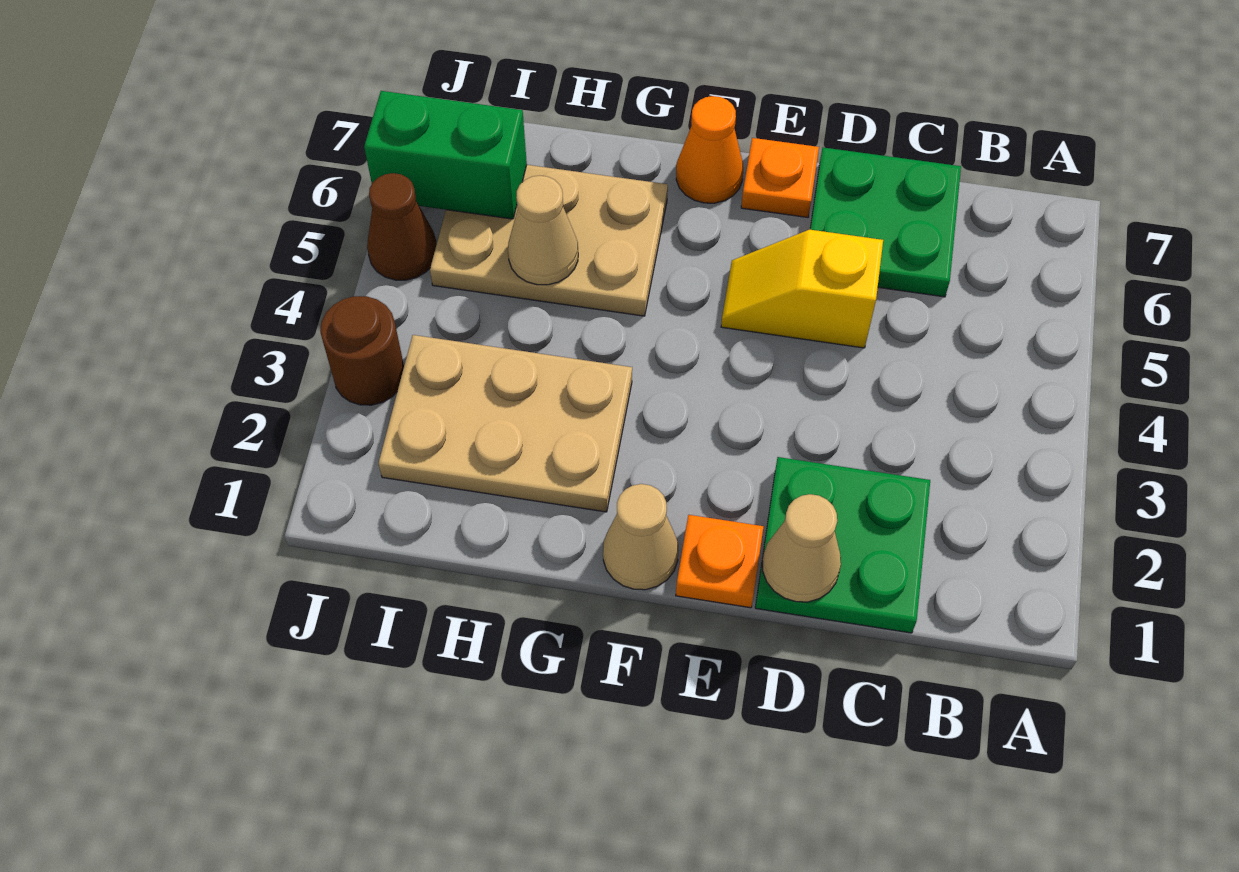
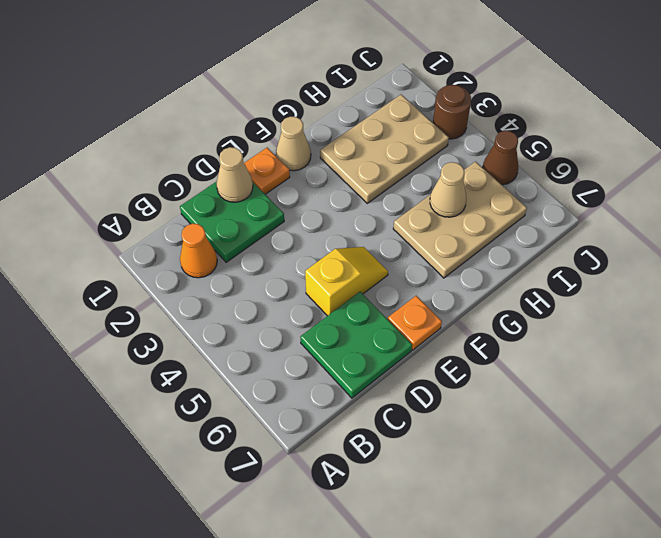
orange cone F7 level 1 -> orange cone B2 level 1
green brick I6:J6 level 2 -> none

